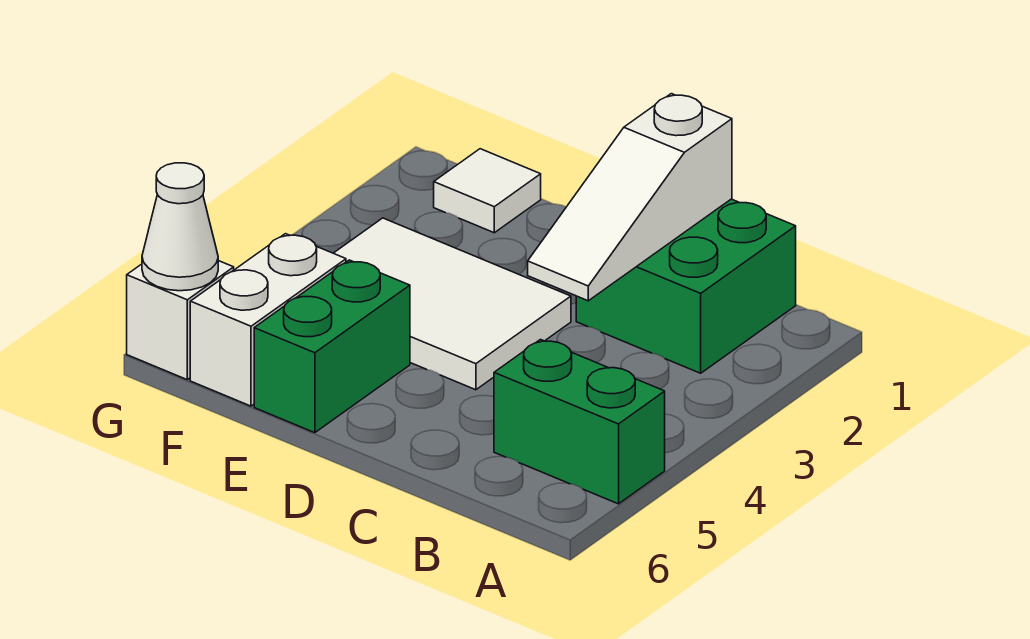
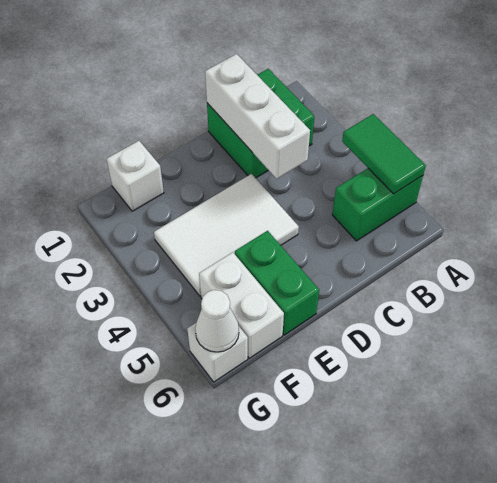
none -> green tile A4:A5 level 2
white slope C1:C3 level 2 top 1 -> white brick C1:C3 level 2
white tile F1 level 1 -> white brick F1 level 1

